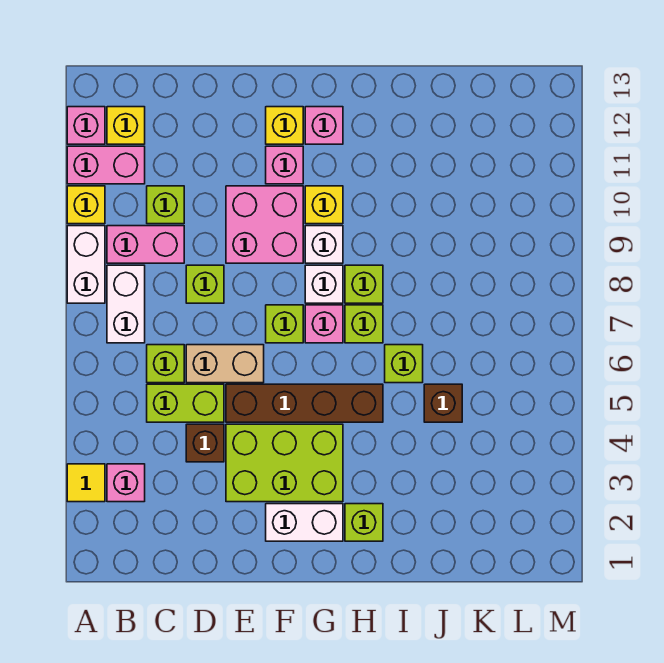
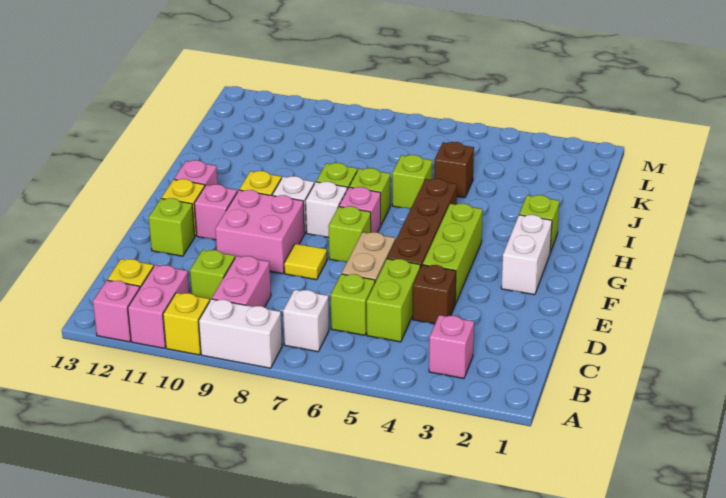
yellow tile A3 level 1 -> yellow tile E8 level 1
white brick B7:B8 level 1 -> white brick B7 level 1
lime brick D8 level 1 -> lime brick E12 level 1
lime brick E3:G4 level 1 -> lime brick E4:G4 level 1

